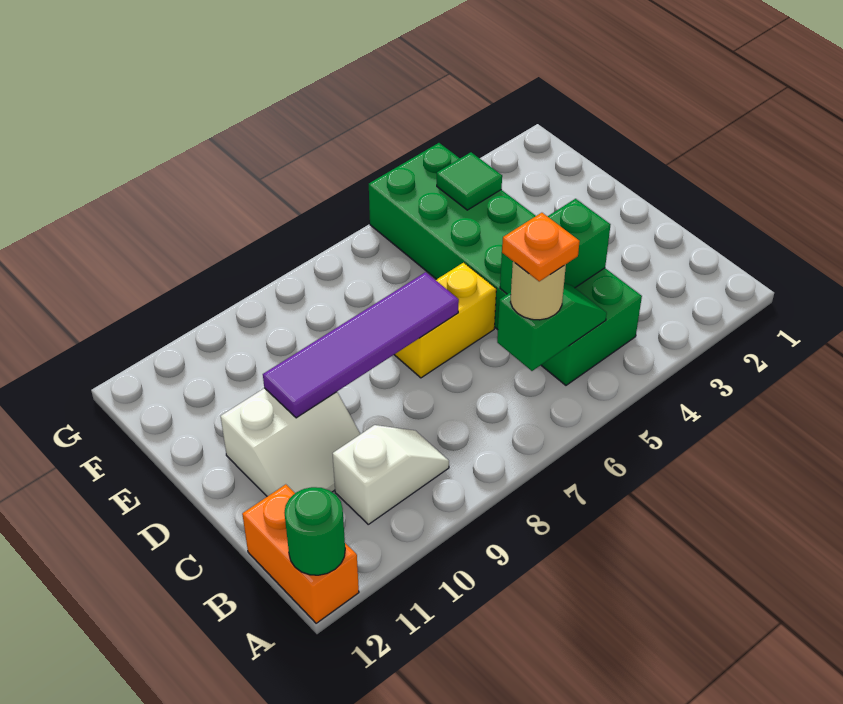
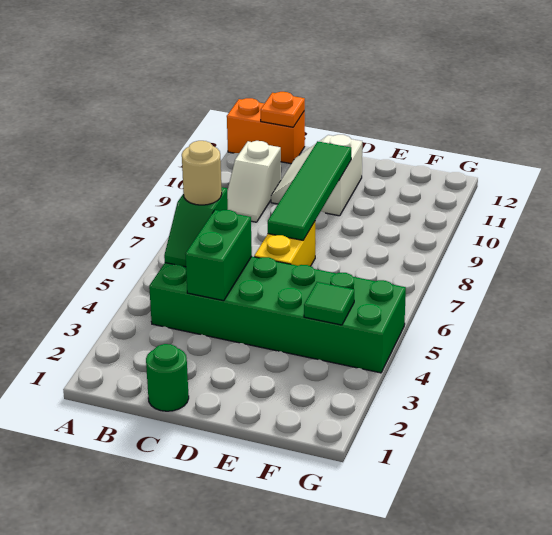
green round brick A12 level 2 -> green round brick C1 level 1
orange plate B6 level 4 -> orange plate B12 level 2
purple tile D7:D10 level 2 -> green tile D7:D10 level 2

